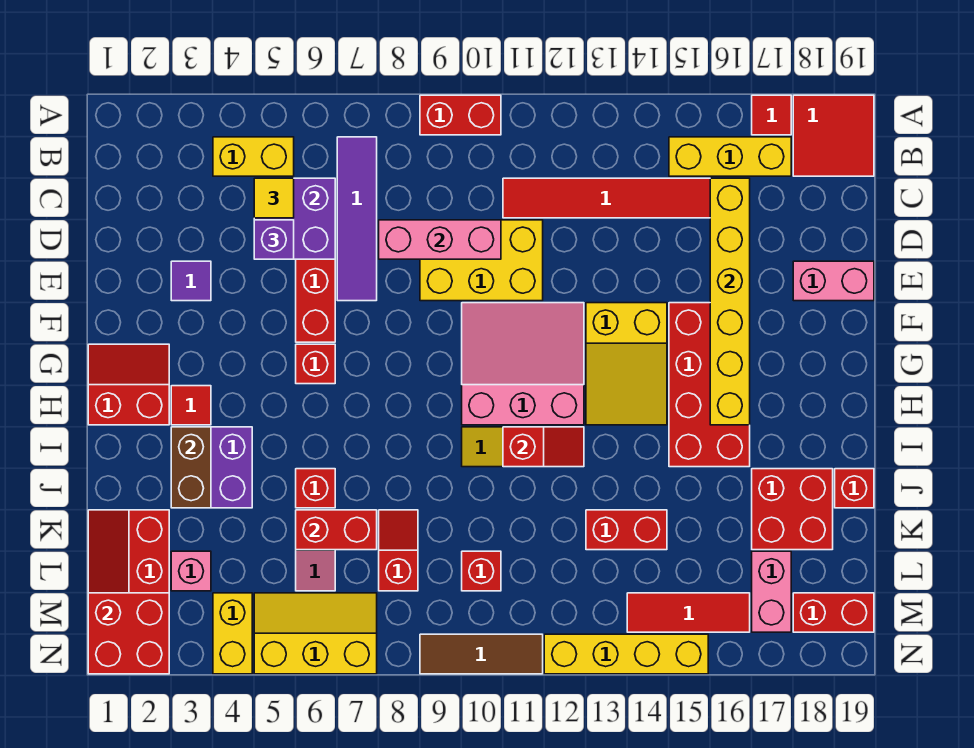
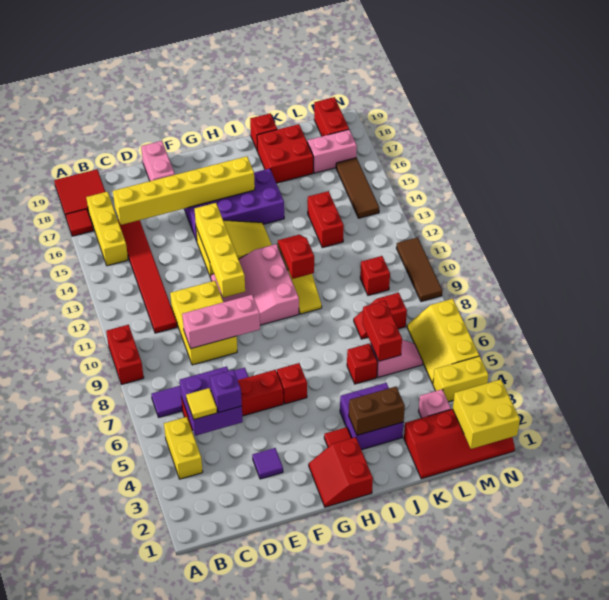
pink brick D8:D10 level 2 -> pink brick D9:F9 level 2
red brick F15:I16 level 1 -> purple brick F15:I16 level 1
red brick M1:N2 level 2 -> yellow brick M1:N2 level 2
red tile M14:M16 level 1 -> brown tile M14:M16 level 1
yellow brick N12:N15 level 1 -> yellow brick F11:F14 level 2

